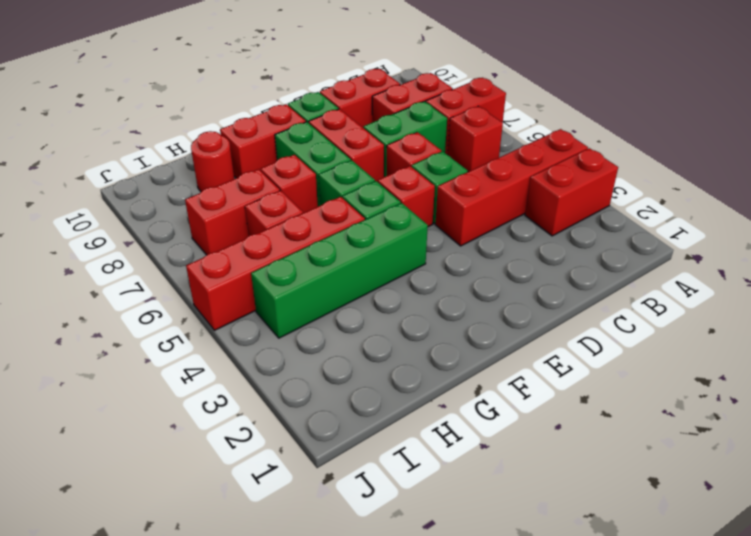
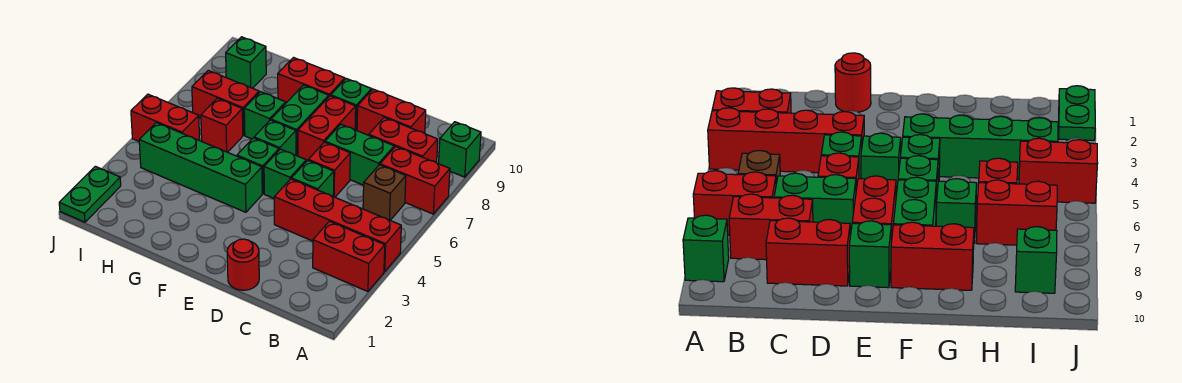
none -> green brick A9 level 1
red brick B6 level 1 -> brown brick B6 level 1
red brick E5 level 1 -> green brick E5 level 1
red brick G5:J5 level 1 -> red brick I5:J5 level 1
red brick G7 level 1 -> green brick G7 level 1
red round brick H9 level 1 -> red round brick D1 level 1
none -> green brick I9 level 1
none -> green plate J1:J2 level 1

